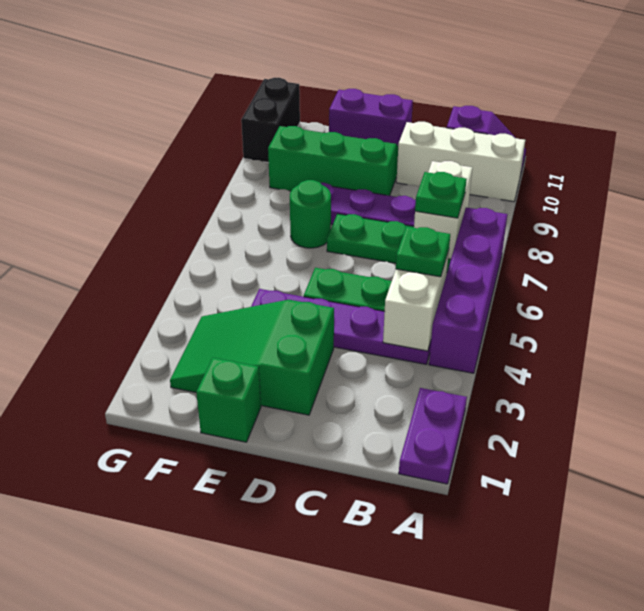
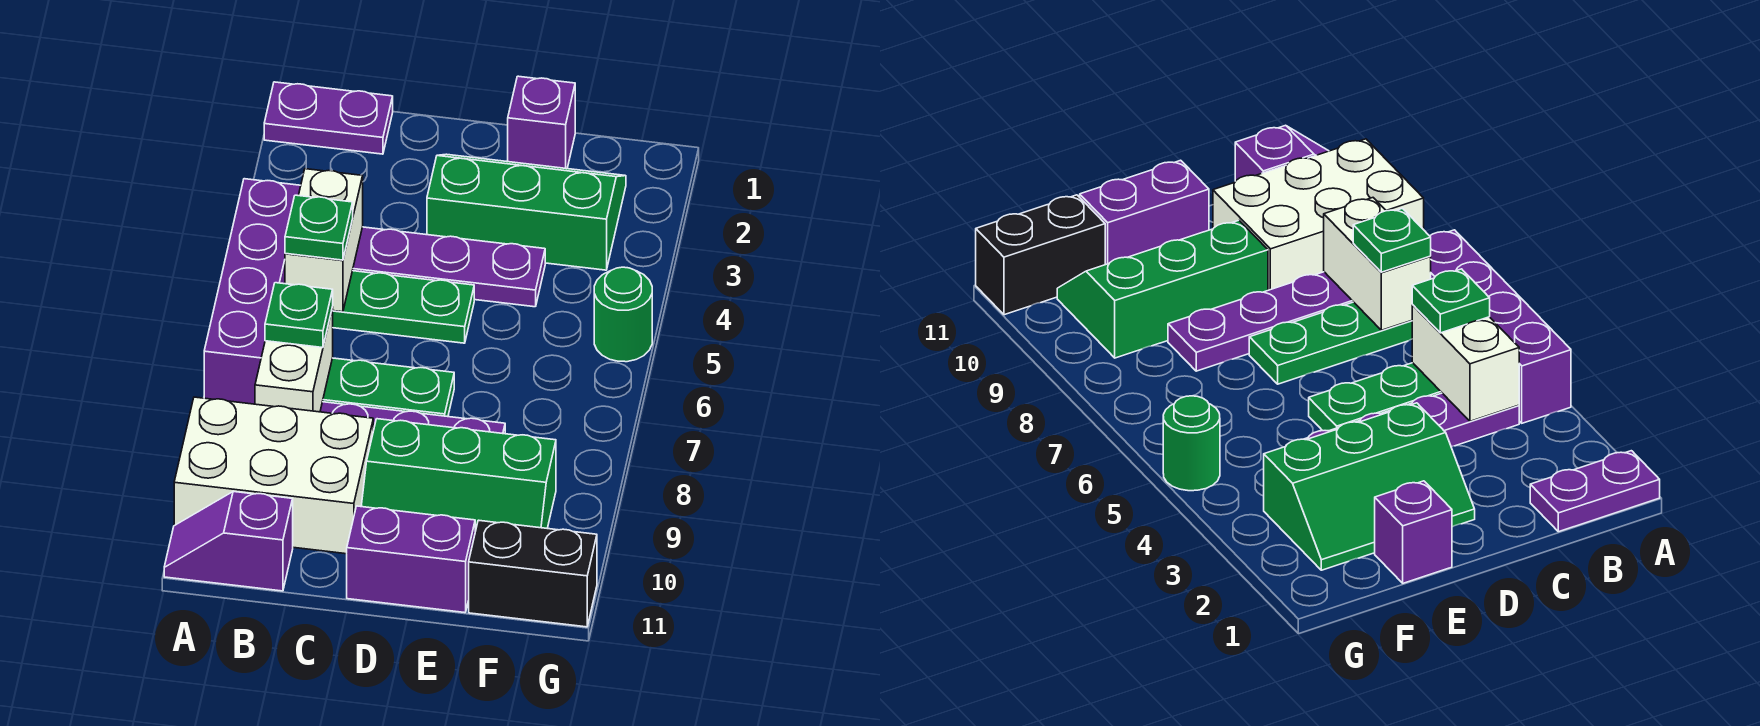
purple plate A1:A2 level 1 -> purple plate A1:B1 level 1
white brick A10:C10 level 1 -> white brick A9:C10 level 1
green slope D2:F3 level 1 top D -> green slope D2:F3 level 1 top 3
green brick E1 level 1 -> purple brick E1 level 1
green round brick E7 level 1 -> green round brick G5 level 1
black brick G10:G11 level 1 -> black brick F11:G11 level 1

